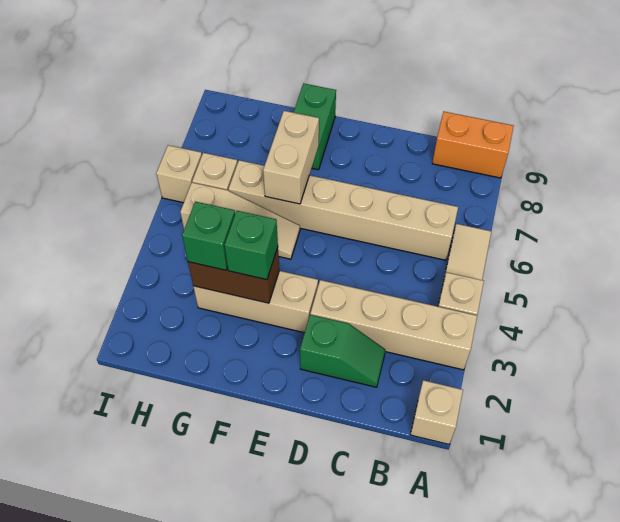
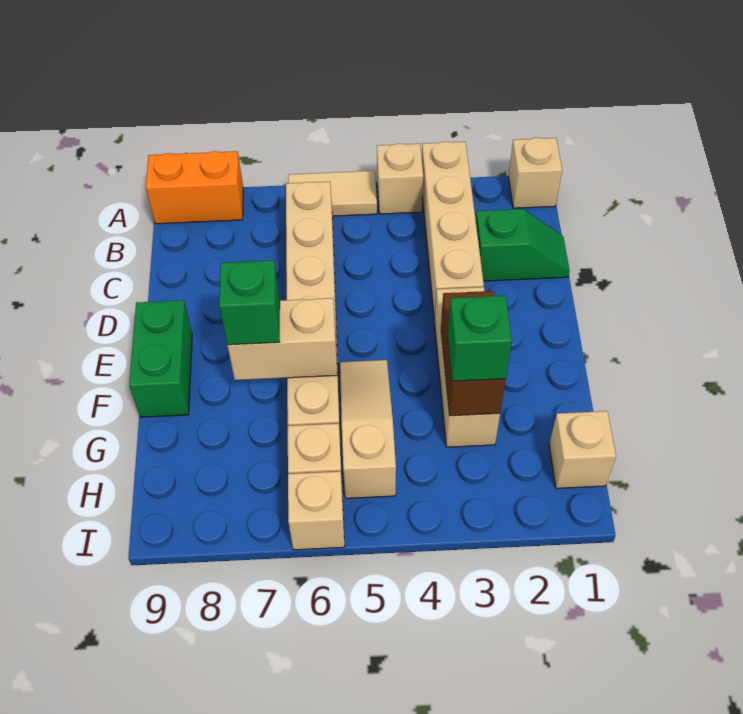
orange brick A9:B9 level 1 -> orange brick A8:A9 level 1
green slope C2:D2 level 1 top D -> green slope C1:C2 level 1 top 2
green brick F3 level 3 -> green brick F7 level 3
green brick F8:F9 level 1 -> green brick E9:F9 level 1
none -> tan brick H1 level 1

